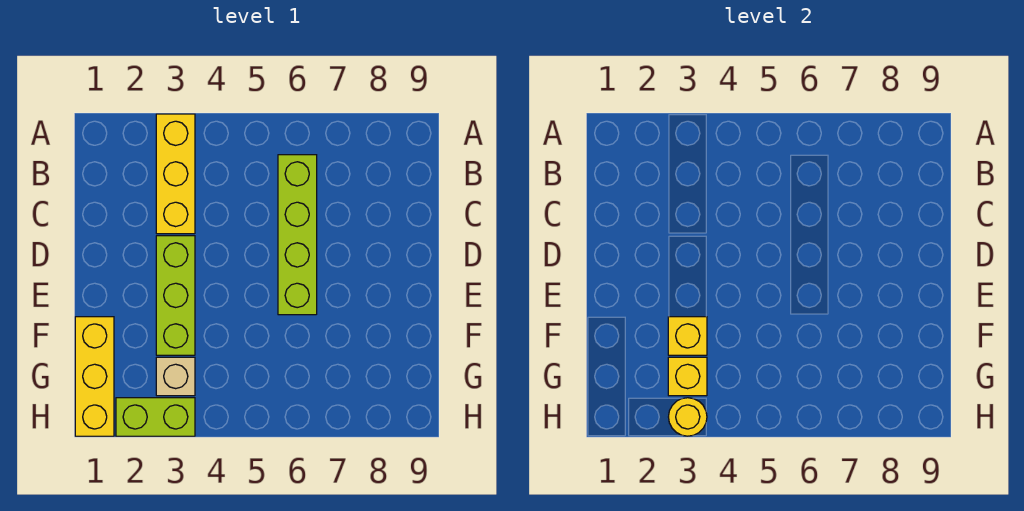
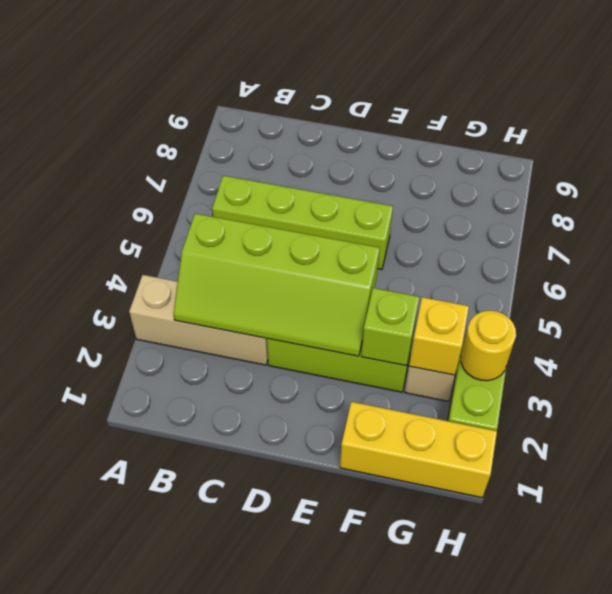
yellow brick A3:C3 level 1 -> tan brick A3:C3 level 1
none -> lime slope B3:E4 level 2 top 4
yellow brick F3 level 2 -> lime brick F3 level 2

